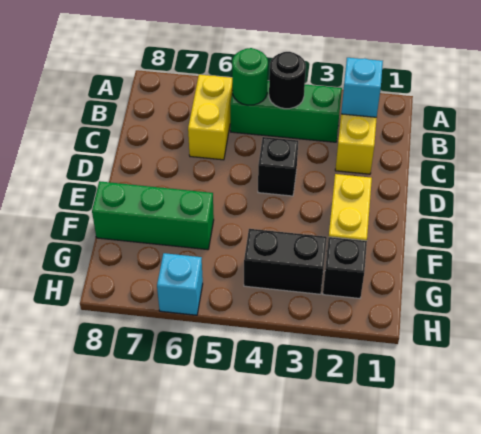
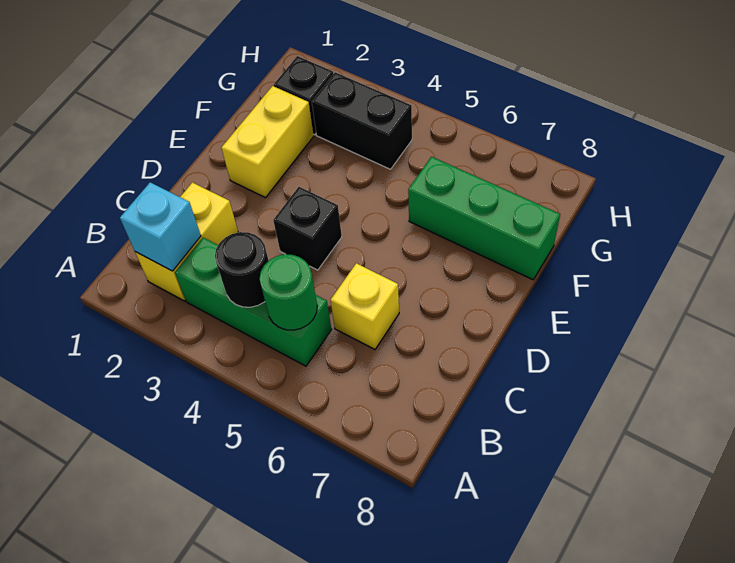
yellow brick B6:C6 level 1 -> yellow brick C6 level 1
cyan brick H6 level 1 -> none

